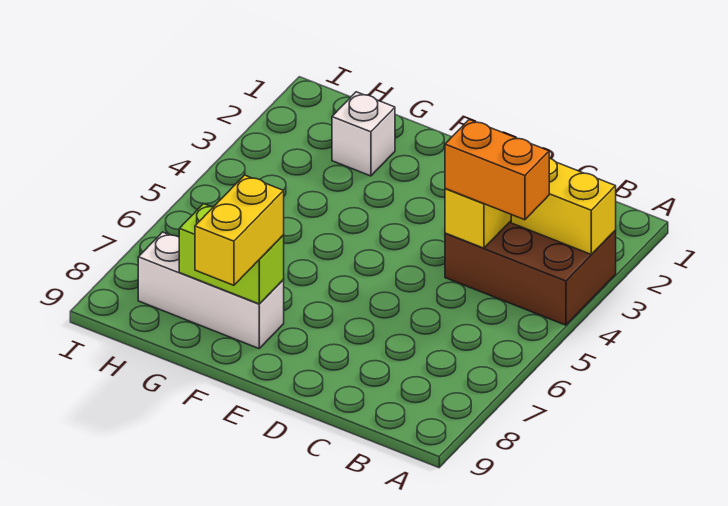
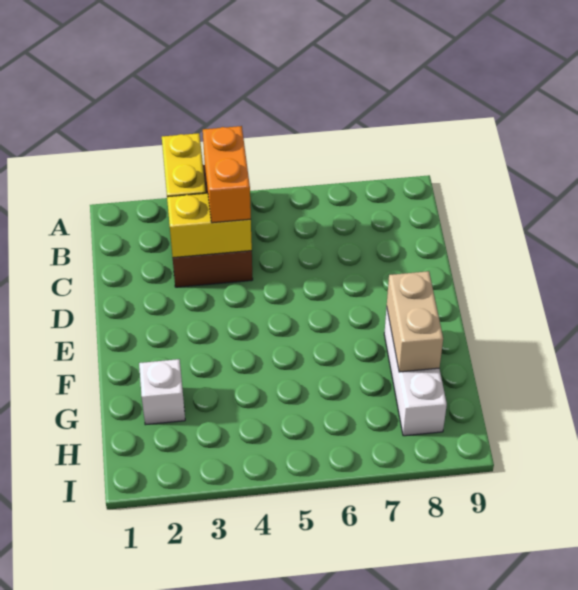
lime brick F8:G8 level 2 -> tan brick F8:G8 level 2
yellow brick F8:F9 level 3 -> none

